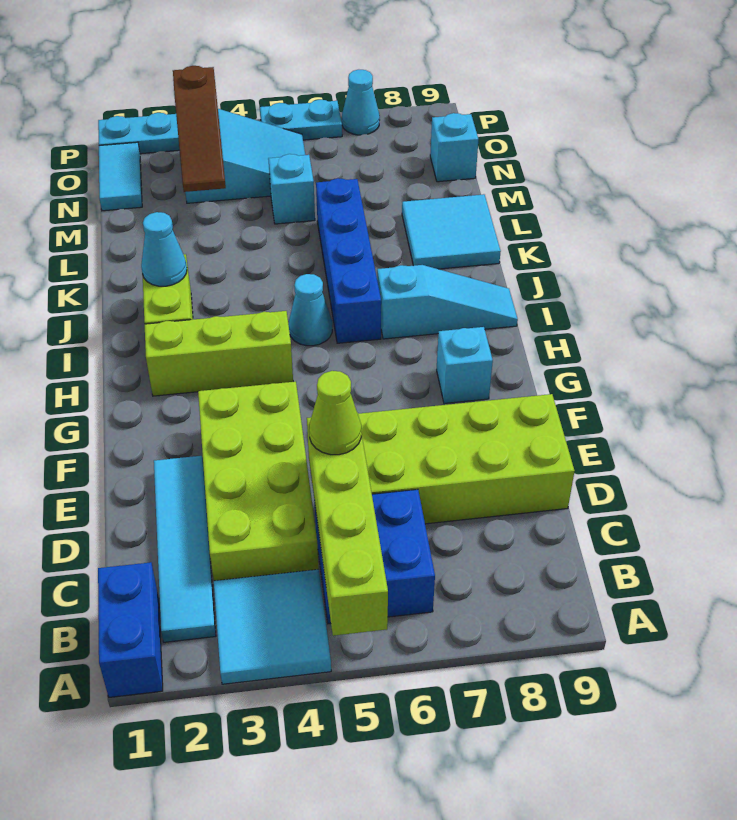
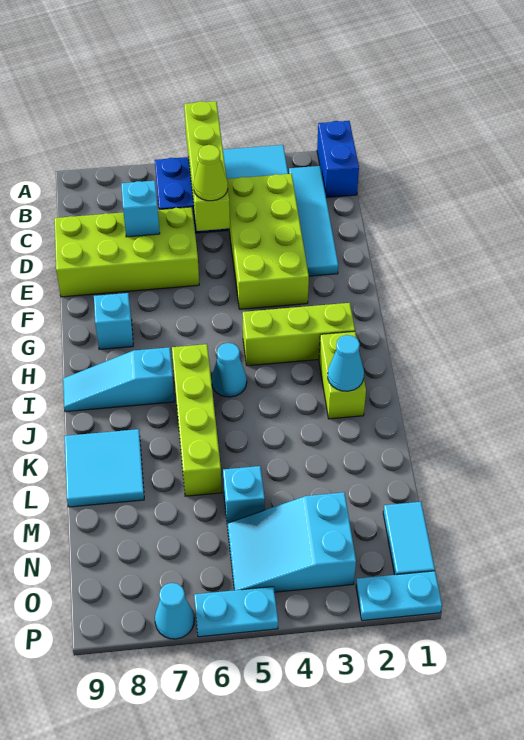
blue brick I6:L6 level 1 -> lime brick I6:L6 level 1
brown slope M3:O3 level 2 top O -> none
cyan brick N9 level 1 -> cyan brick D7 level 2

